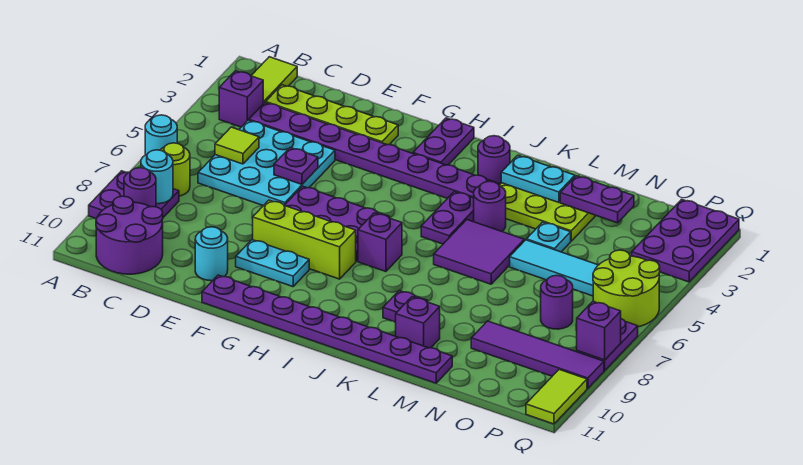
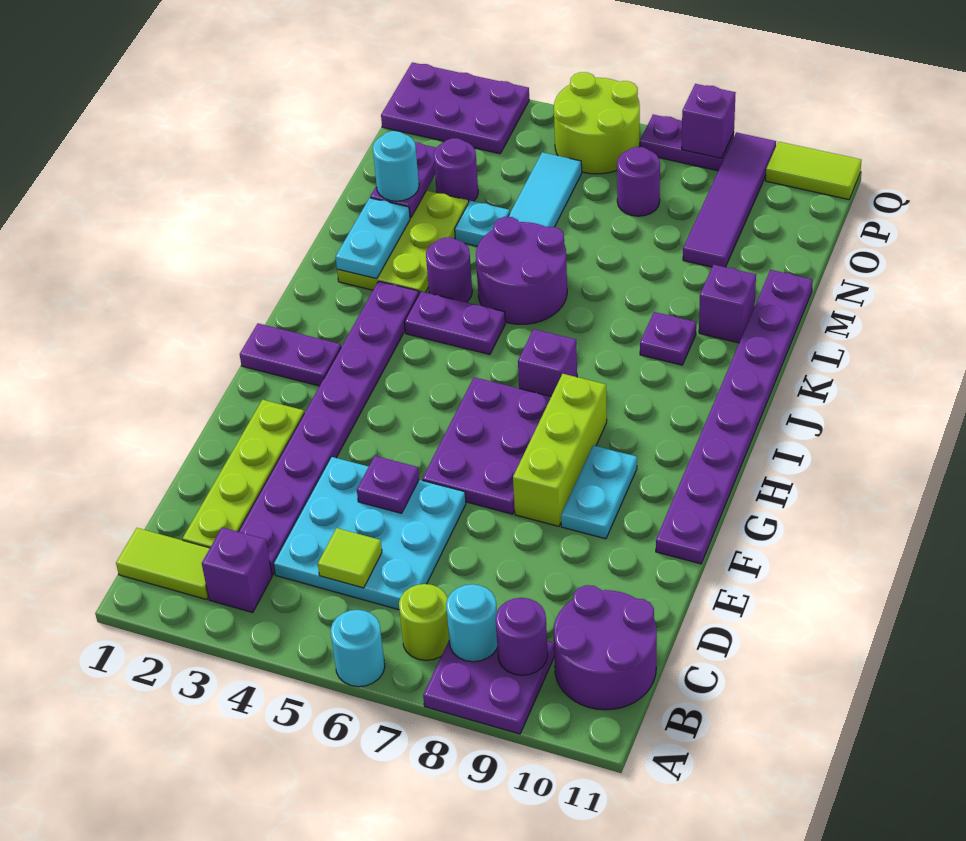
cyan round brick E10 level 1 -> cyan round brick M2 level 3
purple round brick J2 level 1 -> purple round brick N3 level 1
purple tile K5:L6 level 1 -> purple round brick K5:L6 level 1

